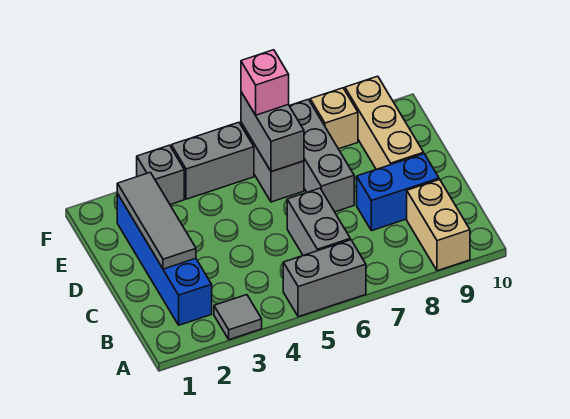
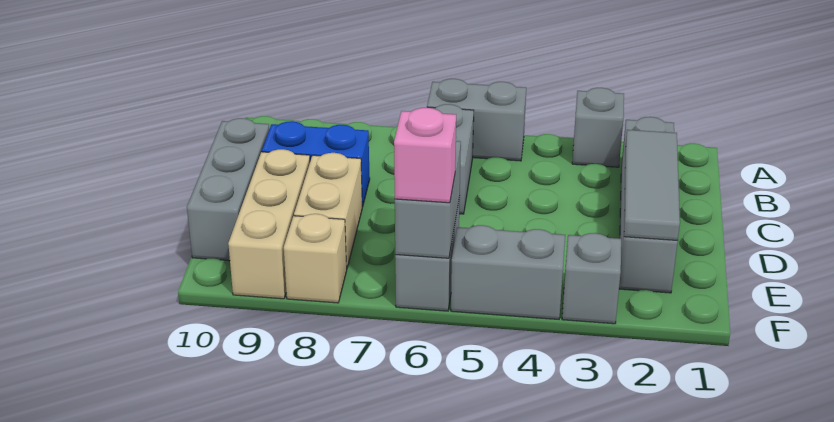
grey tile A3 level 1 -> grey brick A3 level 1
tan brick A9:B9 level 1 -> tan brick D8:E8 level 1
blue brick B2:E2 level 1 -> grey brick B2:E2 level 1
grey brick D7:F7 level 1 -> grey brick C10:E10 level 1

